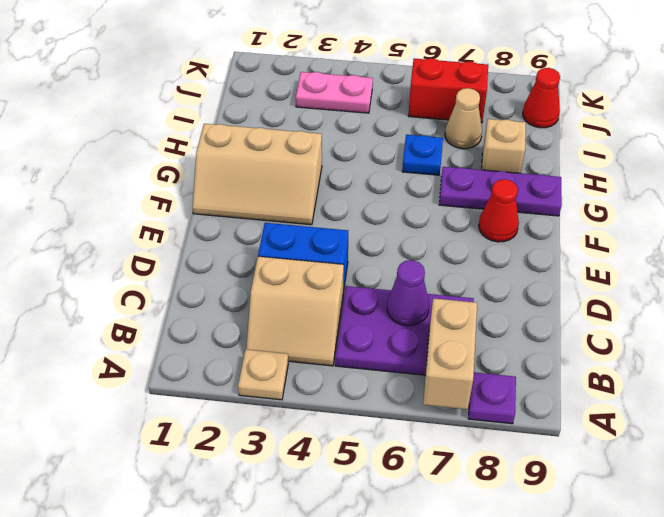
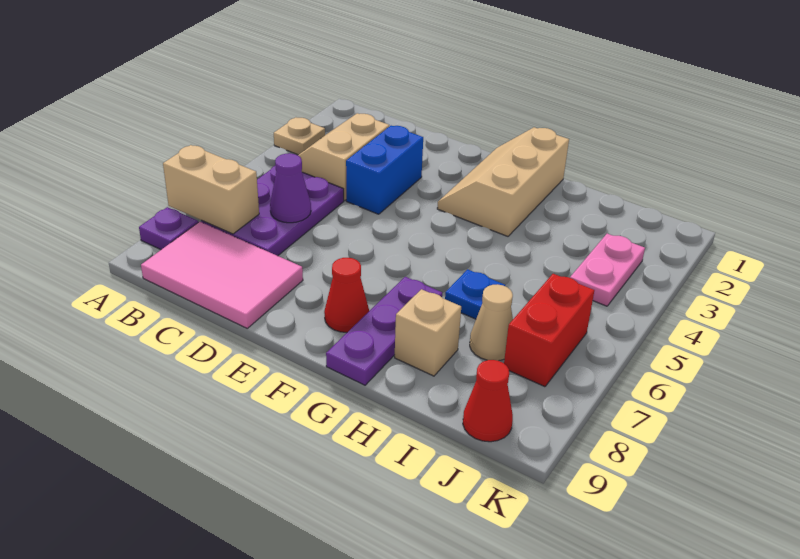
none -> pink tile B8:D9 level 1

